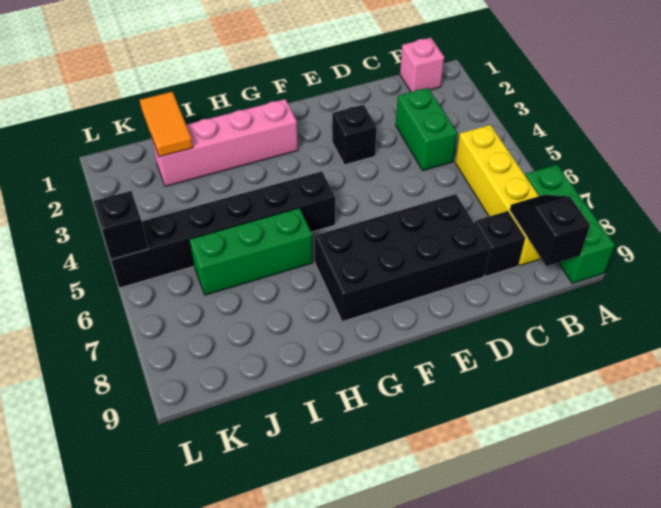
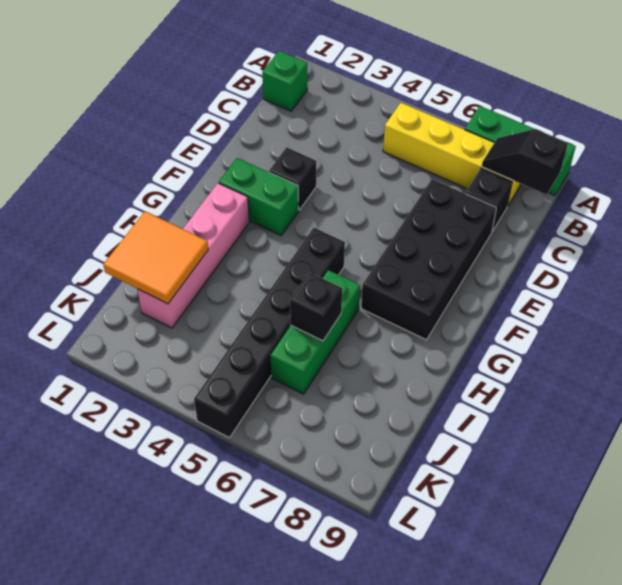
pink brick B1 level 1 -> green brick B1 level 1
green brick C3:C4 level 1 -> green brick F2:F3 level 1
orange tile J1:J2 level 2 -> orange tile I1:J2 level 2
black brick L5 level 2 -> black brick I6 level 2

